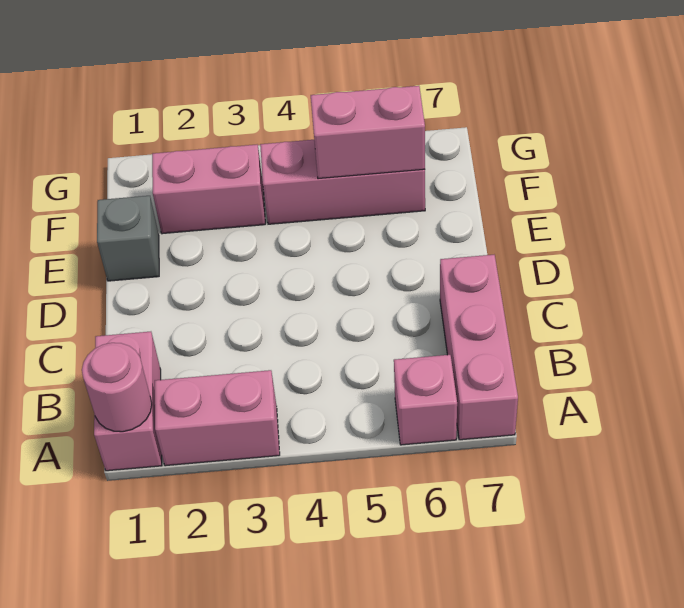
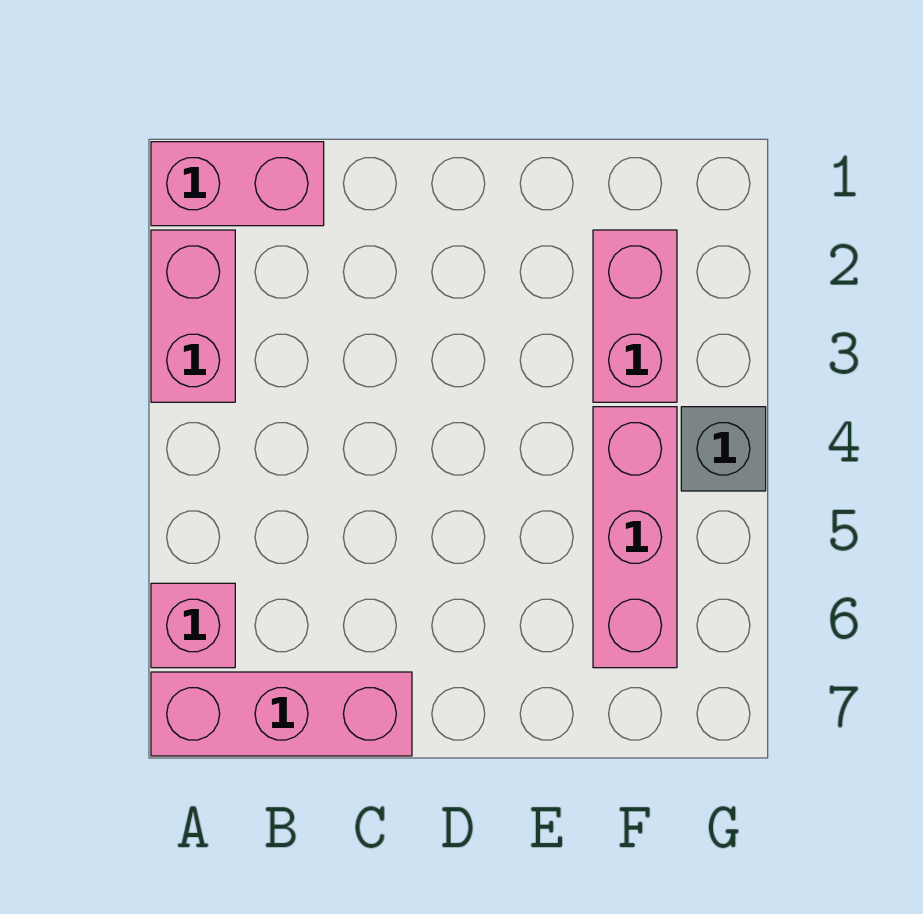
pink round brick A1 level 2 -> none
grey brick E1 level 1 -> grey brick G4 level 1
pink brick F5:F6 level 2 -> none

